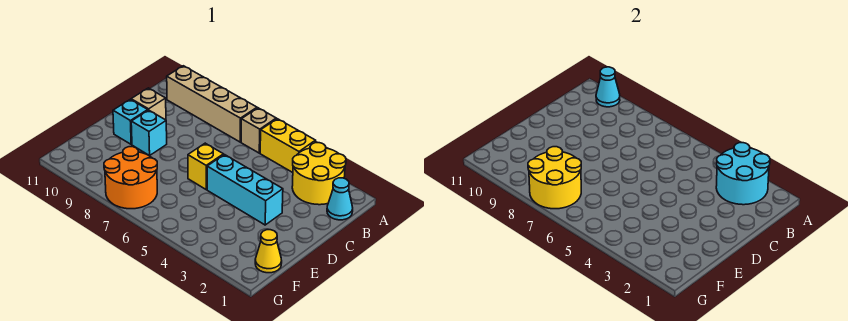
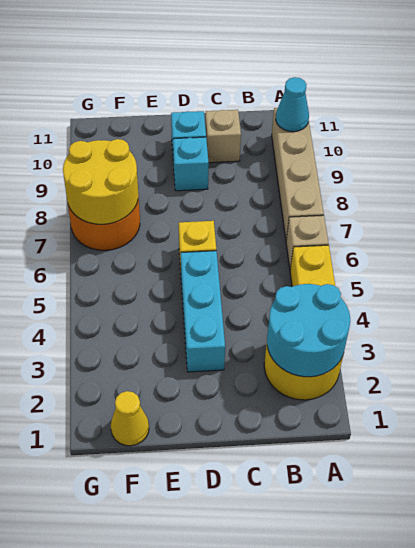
cyan cone B1 level 1 -> none

